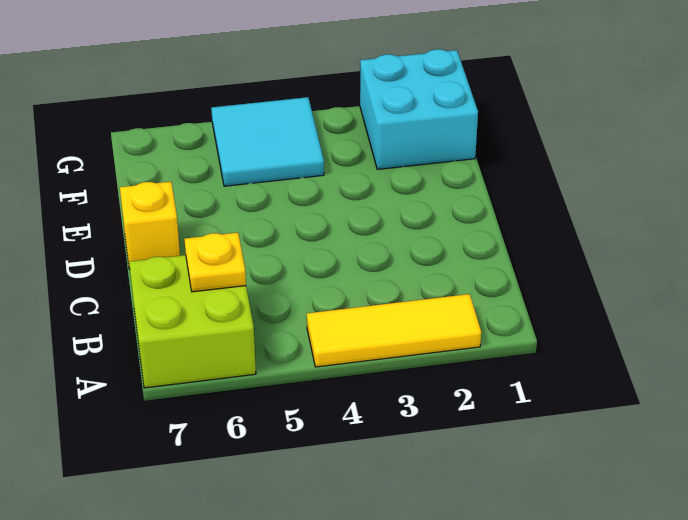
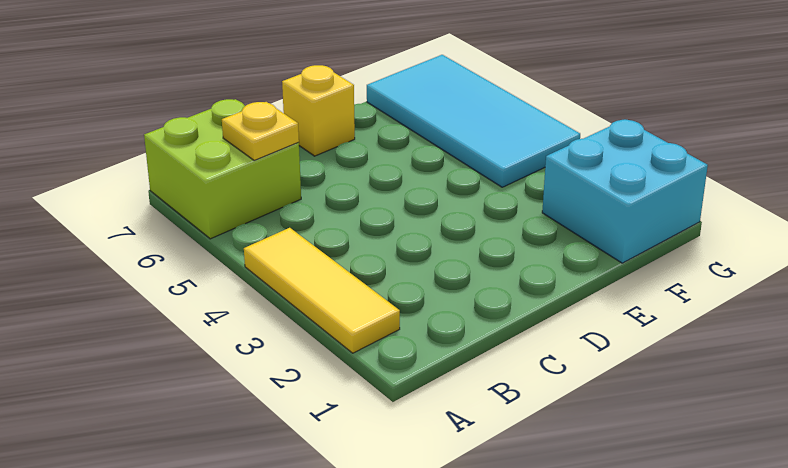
cyan tile F4:G5 level 1 -> cyan tile F4:G7 level 1

